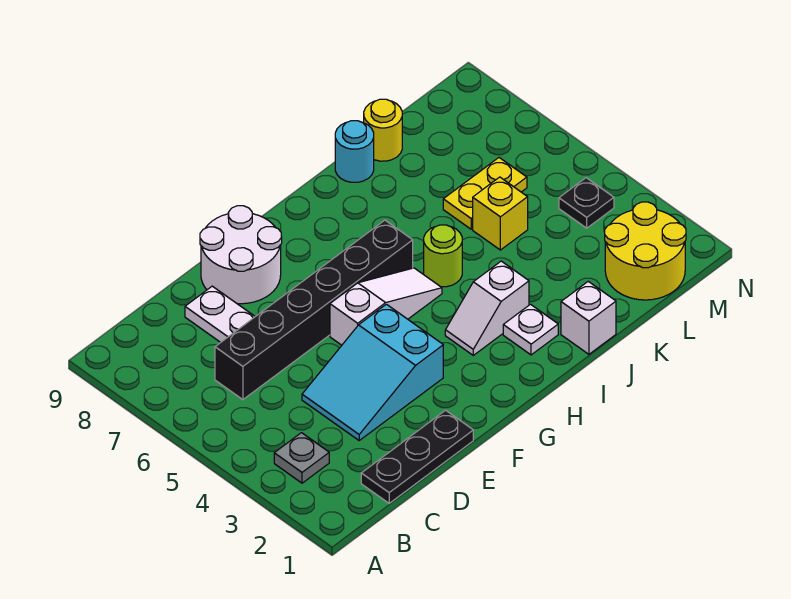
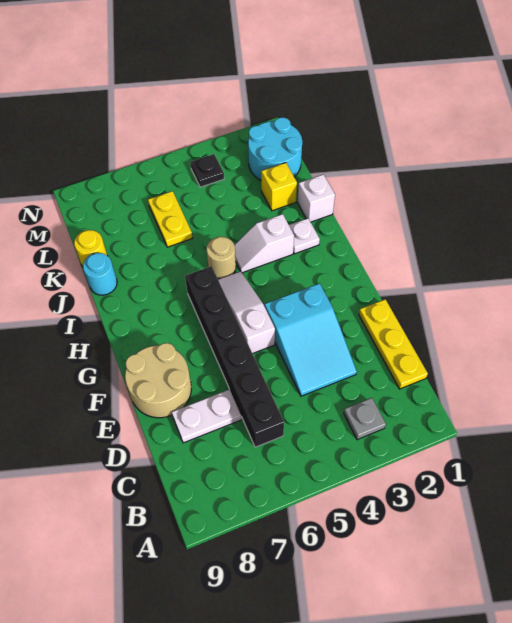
black plate C1:E1 level 1 -> yellow plate C1:E1 level 1
white round brick E8:F9 level 1 -> tan round brick E8:F9 level 1
white slope H3:I3 level 1 top I -> white slope I3:I4 level 1 top 3
lime round brick I5 level 1 -> tan round brick I5 level 1
yellow brick K5 level 1 -> yellow brick K2 level 1
yellow round brick L1:M2 level 1 -> cyan round brick L1:M2 level 1

